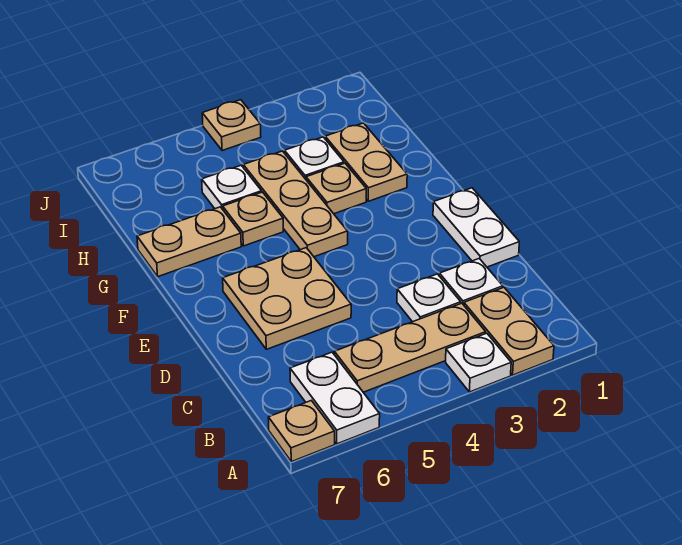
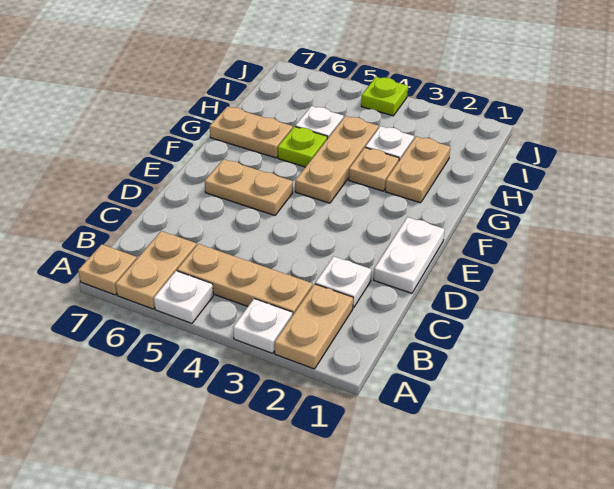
white plate A6:B6 level 1 -> tan plate A6:B6 level 1
white plate C3 level 1 -> white plate A5 level 1
tan plate D5:E6 level 1 -> tan plate E5:E6 level 1
tan plate G5 level 1 -> lime plate G5 level 1
tan plate J4 level 1 -> lime plate J4 level 1

